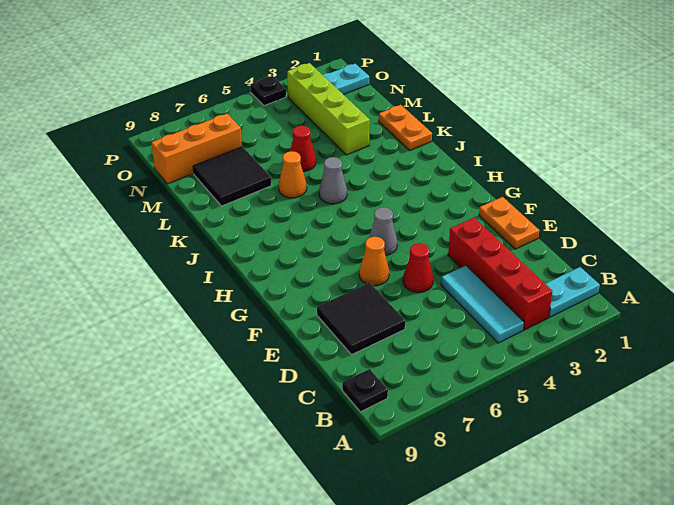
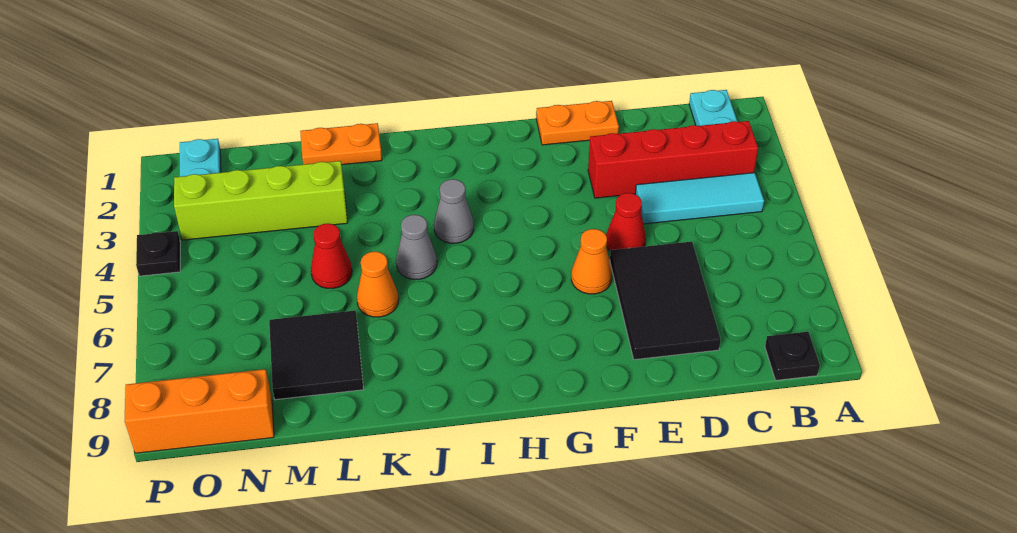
black tile D7:E8 level 1 -> black tile D6:E8 level 1
grey cone G5 level 1 -> grey cone I4 level 1
orange brick N7:N9 level 1 -> orange brick N9:P9 level 1

